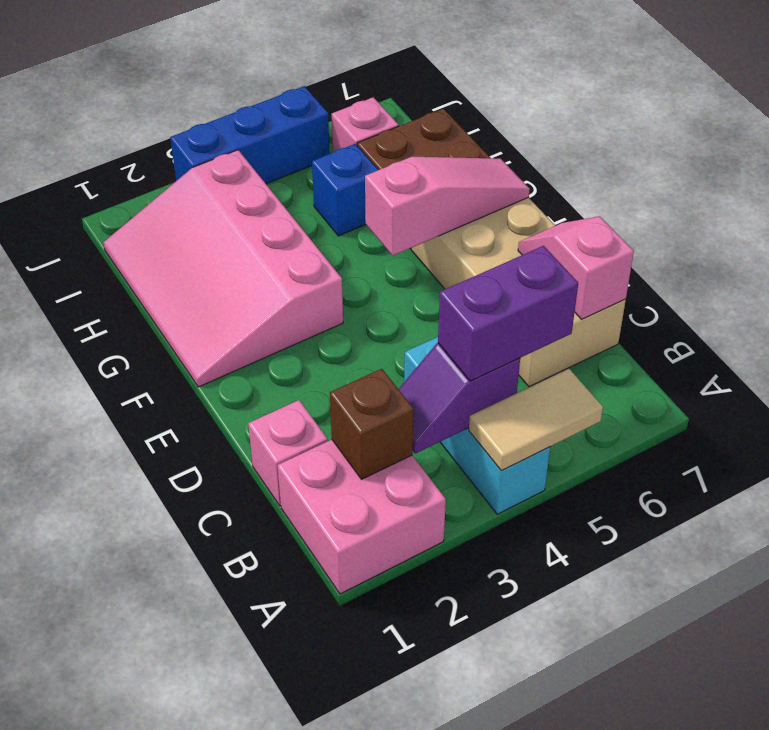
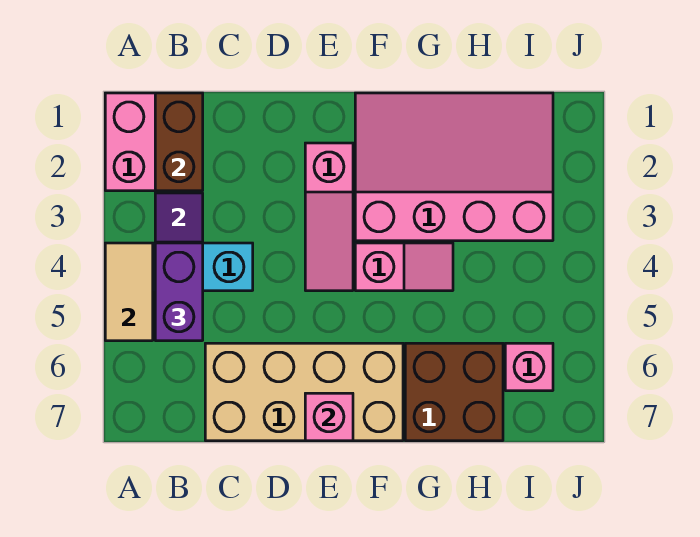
brown brick B2 level 2 -> brown brick B1:B2 level 2
pink brick C1 level 1 -> pink brick E7 level 2
pink slope C7:D7 level 2 top C -> pink slope F4:G4 level 1 top F
pink slope F5:F7 level 2 top 5 -> pink slope E2:E4 level 1 top 2
blue brick H5 level 1 -> none
blue brick J3:J5 level 1 -> none

